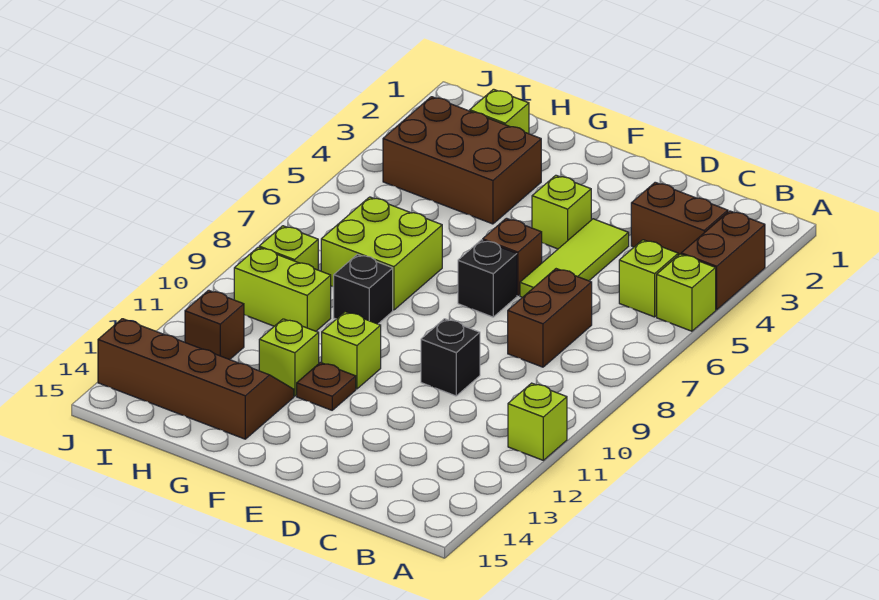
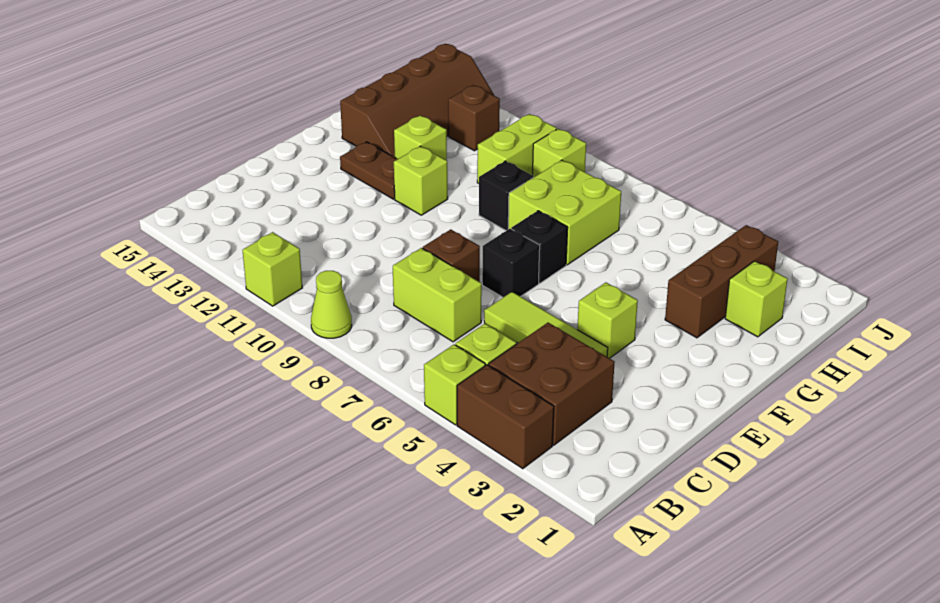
none -> lime cone A9 level 1
brown brick B3:C3 level 1 -> brown brick B3:C4 level 1
brown brick C7:C8 level 1 -> lime brick C7:C8 level 1
black brick D10 level 1 -> black brick F7 level 1
brown brick E6 level 1 -> brown brick D8 level 1
brown plate F12 level 1 -> brown plate F12:F13 level 1
brown brick G3:I4 level 1 -> brown brick G3:I3 level 1

